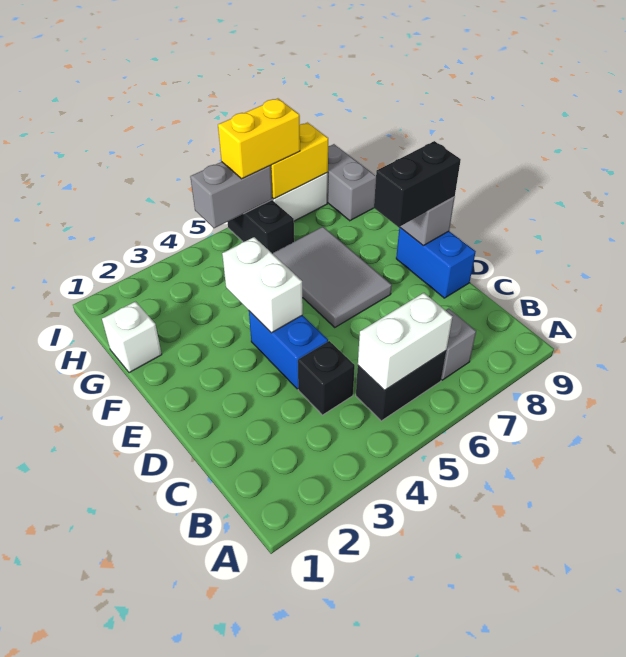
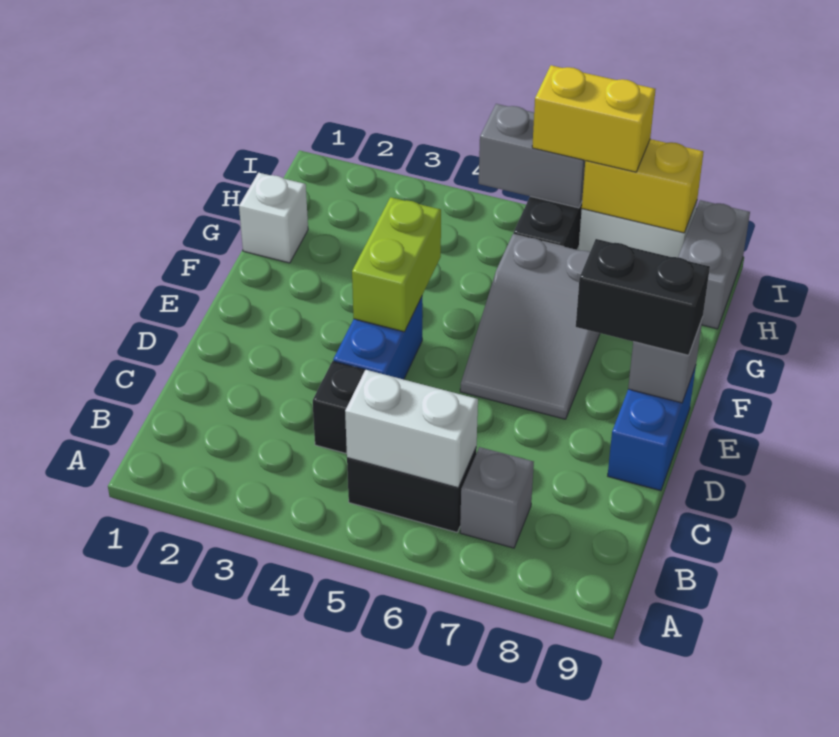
white brick E4:F4 level 2 -> lime brick E4:F4 level 2
grey tile E6:G7 level 1 -> grey slope E6:G7 level 1 top G

